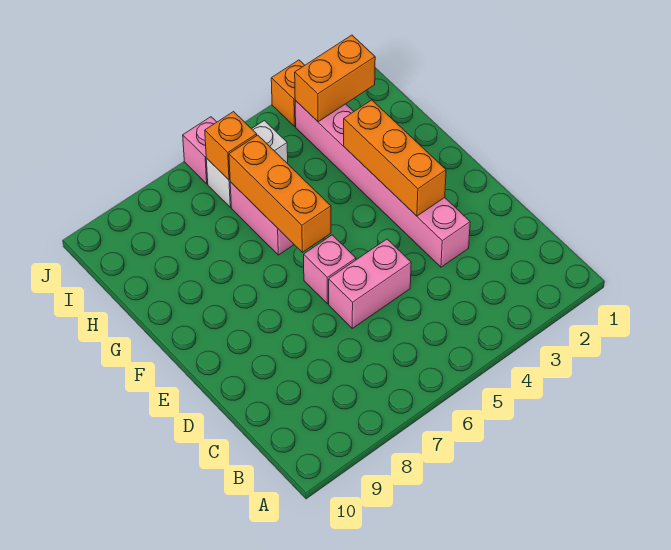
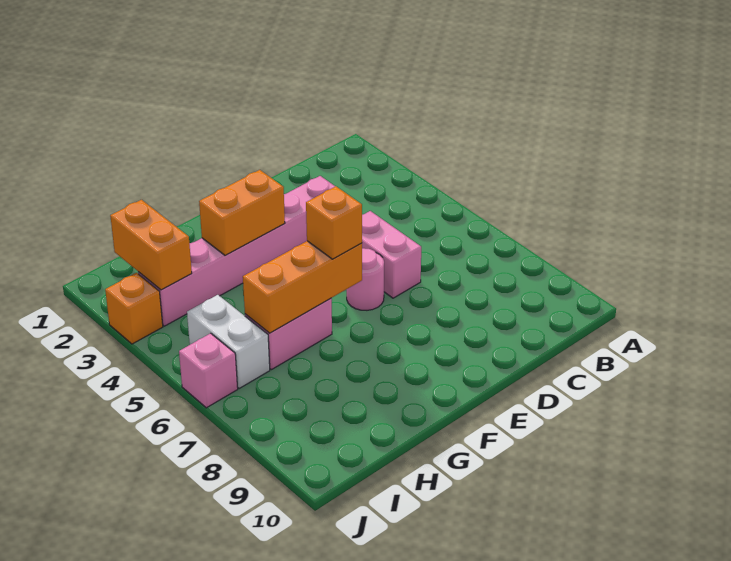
orange brick E3:G3 level 2 -> orange brick F3:G3 level 2
pink brick E6 level 1 -> pink round brick E6 level 1
orange brick I6 level 2 -> orange brick F6 level 3

